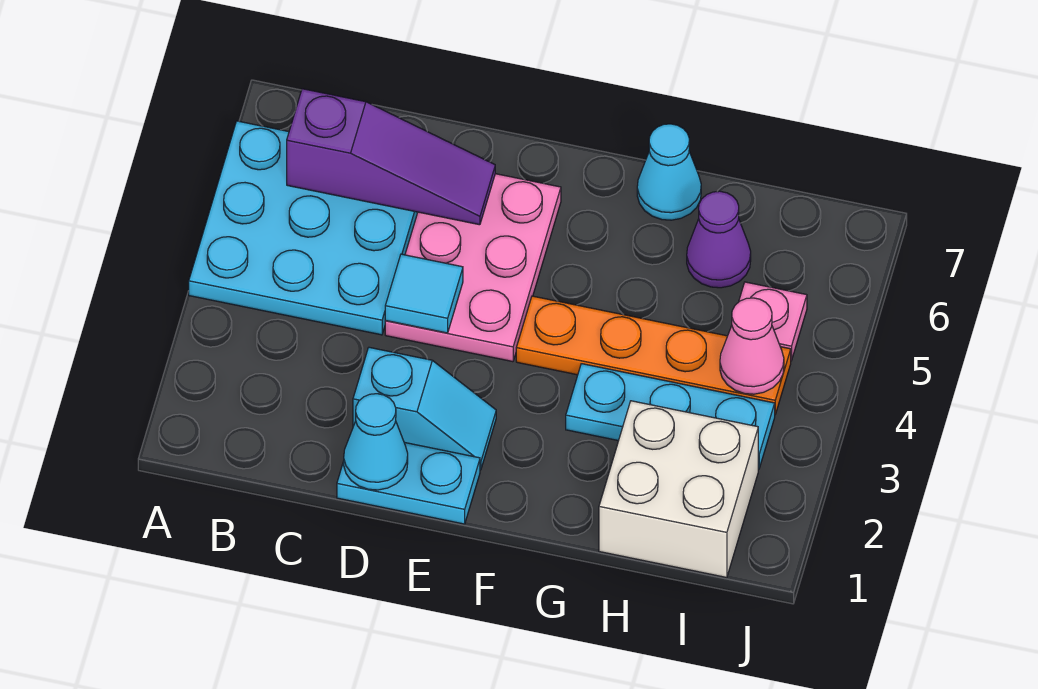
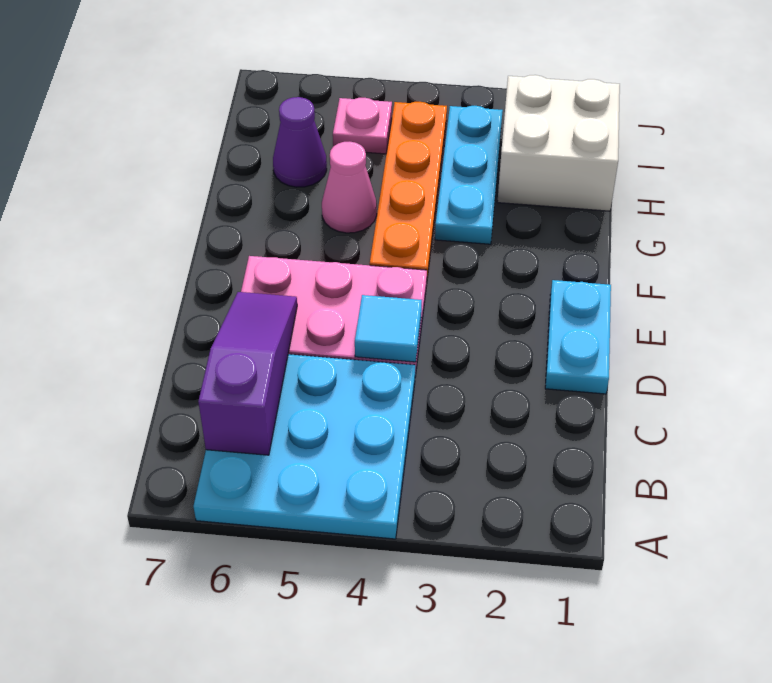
cyan cone D1 level 2 -> none
cyan slope D2:E2 level 1 top D -> none
cyan cone G7 level 1 -> none
pink cone I4 level 2 -> pink cone G5 level 1

